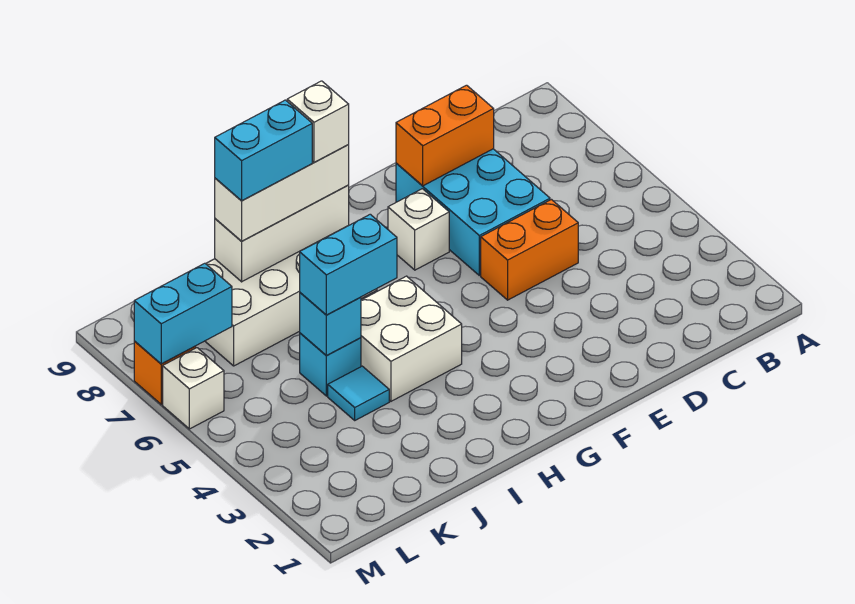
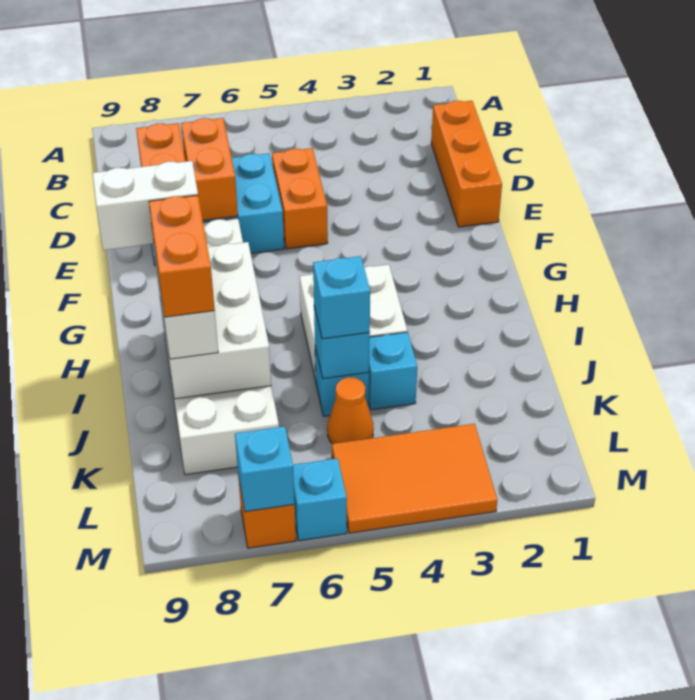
none -> orange brick C1:E1 level 1
none -> orange brick D7:E7 level 2
white brick H8:J8 level 2 -> white brick H7:J8 level 2
white brick H8 level 4 -> white brick H8:H9 level 4
cyan brick I5:J5 level 3 -> cyan brick J5 level 3
cyan brick I8:J8 level 4 -> orange brick I8:J8 level 4
cyan tile J4 level 1 -> cyan brick J4 level 1
none -> orange cone K5 level 1
none -> orange tile L3:M5 level 1
cyan brick L7:M7 level 2 -> cyan brick M7 level 2
white brick M6 level 1 -> cyan brick M6 level 1

